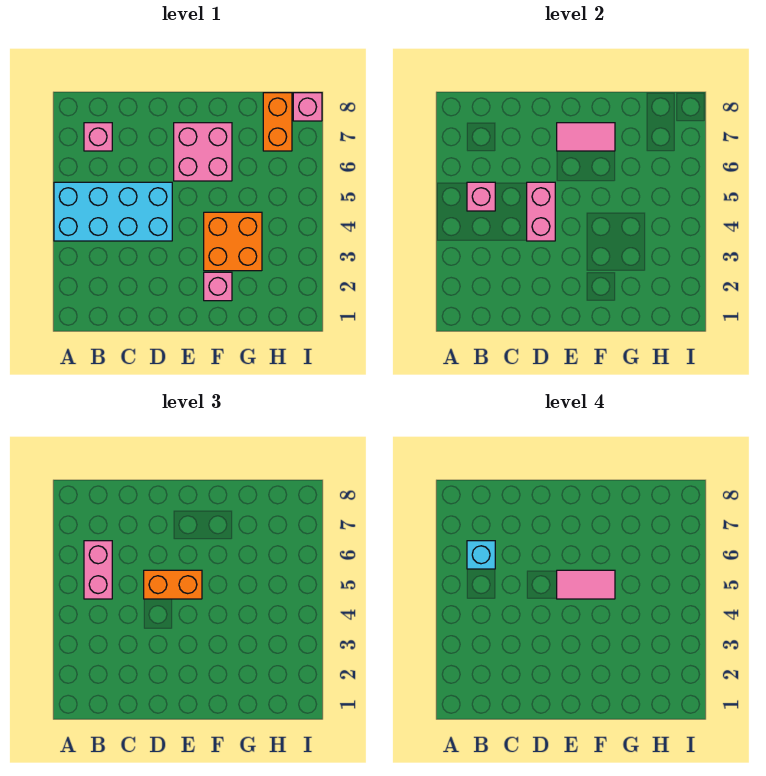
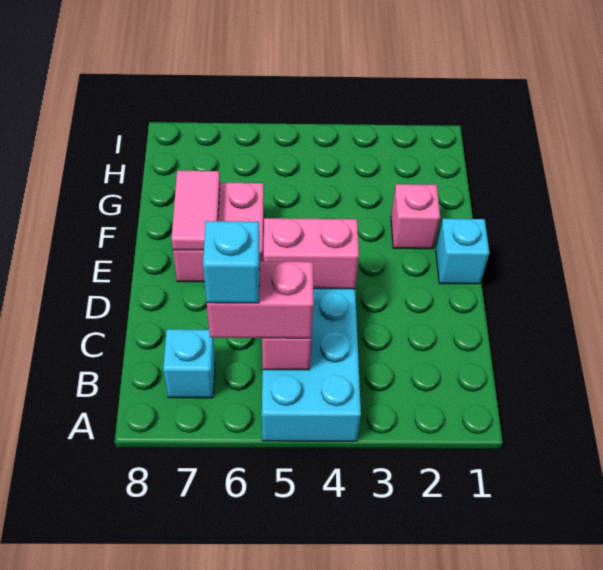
pink brick B7 level 1 -> cyan brick B7 level 1
orange brick D5:E5 level 3 -> none
none -> cyan brick E1 level 1
pink tile E5:F5 level 4 -> none
orange brick F3:G4 level 1 -> none
orange brick H7:H8 level 1 -> none
pink brick I8 level 1 -> none

